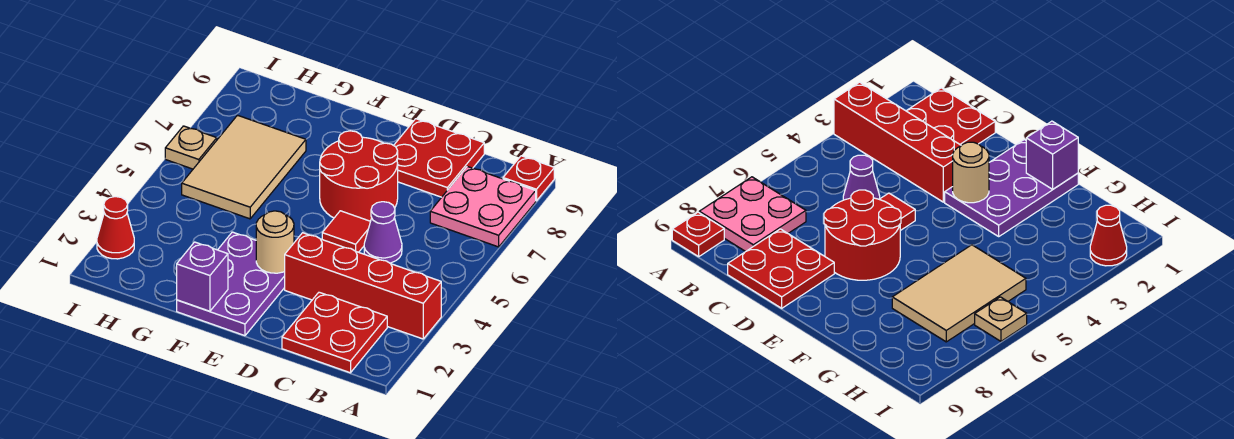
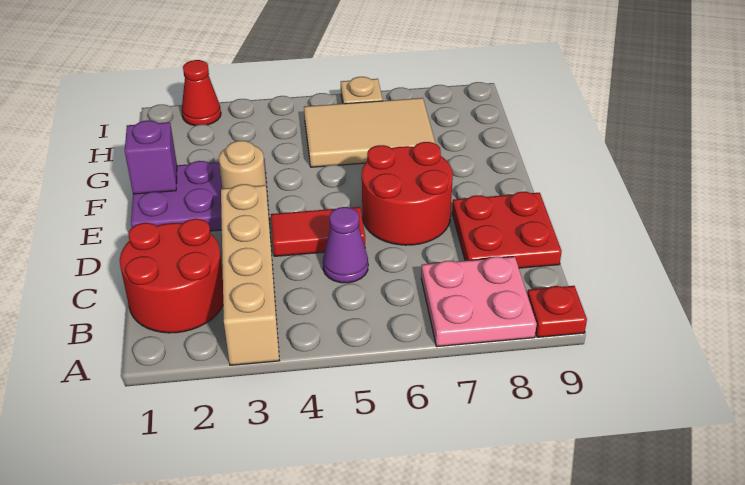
red brick A3:D3 level 1 -> tan brick A3:D3 level 1
red plate B1:C2 level 1 -> red round brick B1:C2 level 1
red tile D5 level 1 -> red tile D4:D5 level 1

